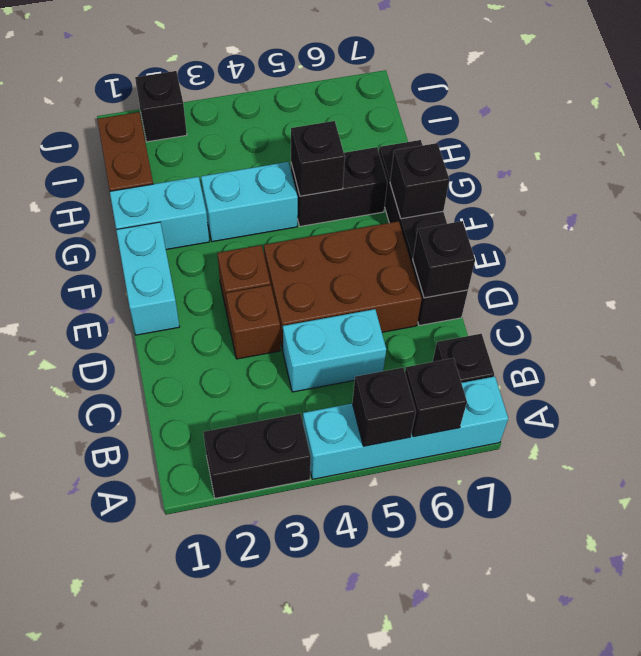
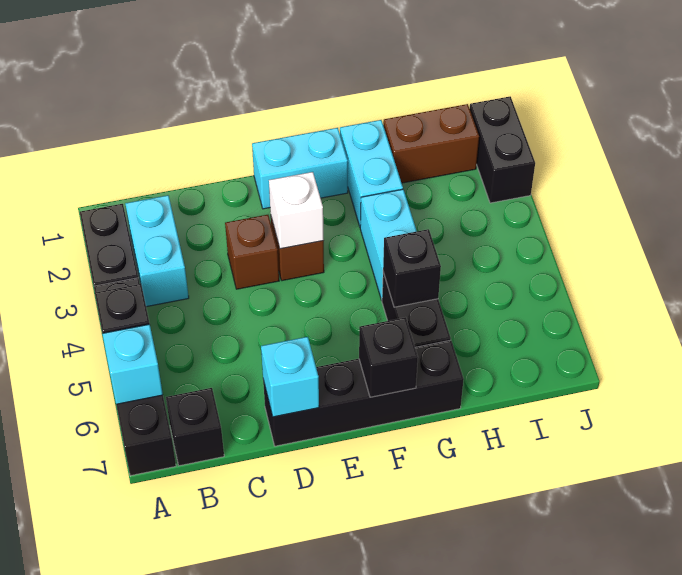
cyan brick A4:A7 level 1 -> black brick A4:A7 level 1
black brick A6 level 2 -> cyan brick A6 level 2
cyan brick C4:C5 level 1 -> cyan brick B2:B3 level 1
brown brick D4:E6 level 1 -> none
black brick D7 level 2 -> cyan brick D7 level 2
none -> white brick E3 level 2
black brick J2 level 1 -> black brick J1:J2 level 1

